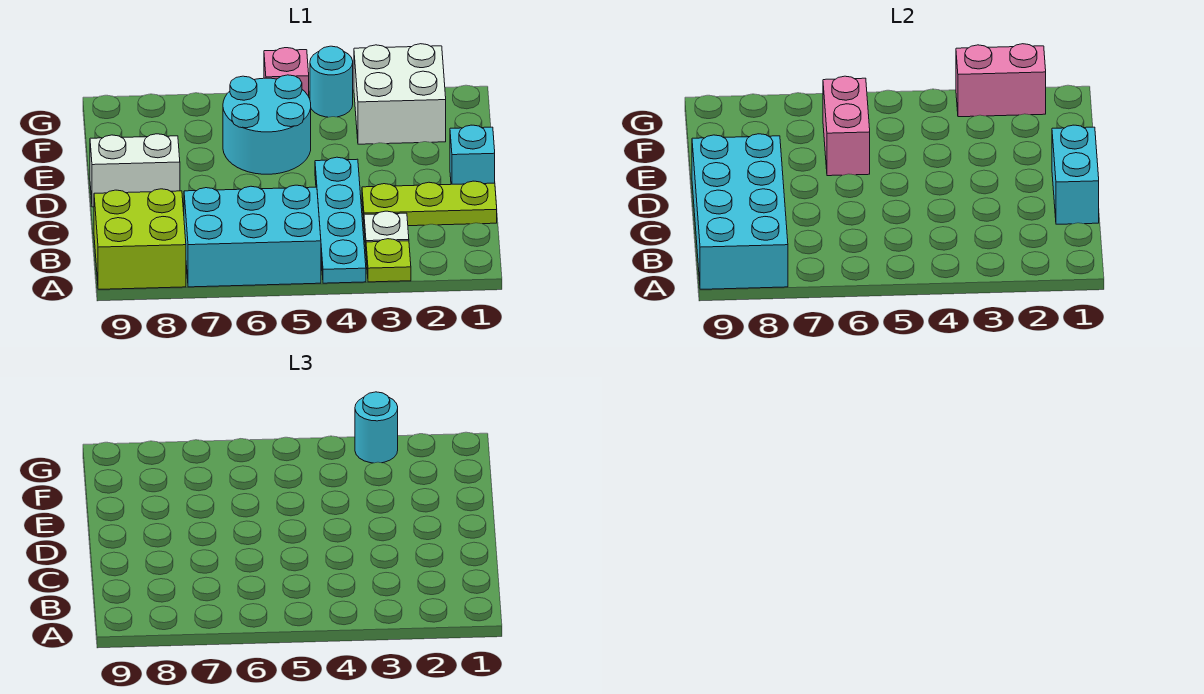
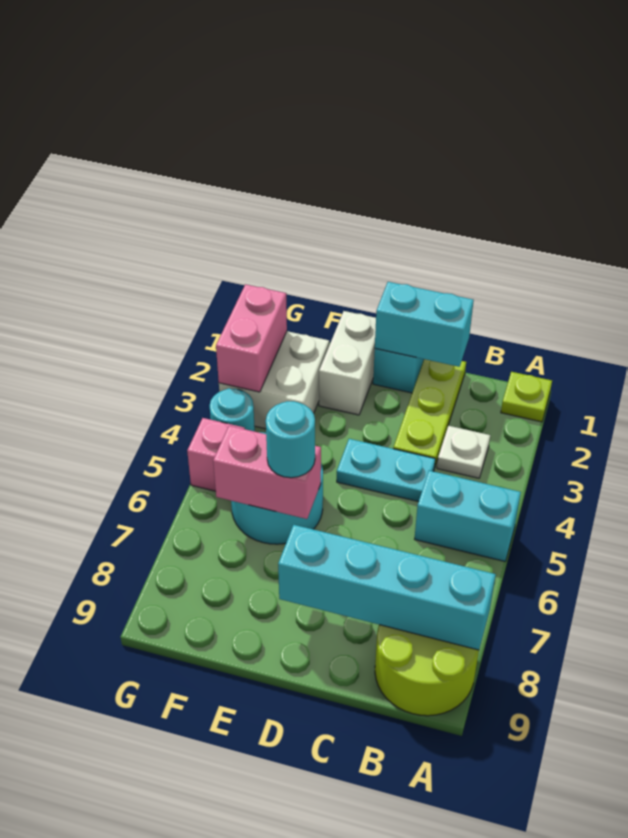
lime plate A3 level 1 -> lime plate A1 level 1
cyan plate A4:D4 level 1 -> cyan plate C4:D4 level 1
cyan brick A5:B7 level 1 -> cyan brick A5:B5 level 1
lime brick A8:B9 level 1 -> lime round brick A8:B9 level 1
cyan brick A8:D9 level 2 -> cyan brick A8:D8 level 2
white brick D8:D9 level 1 -> white brick E1:E2 level 1
cyan round brick G3 level 3 -> cyan round brick E6 level 3

